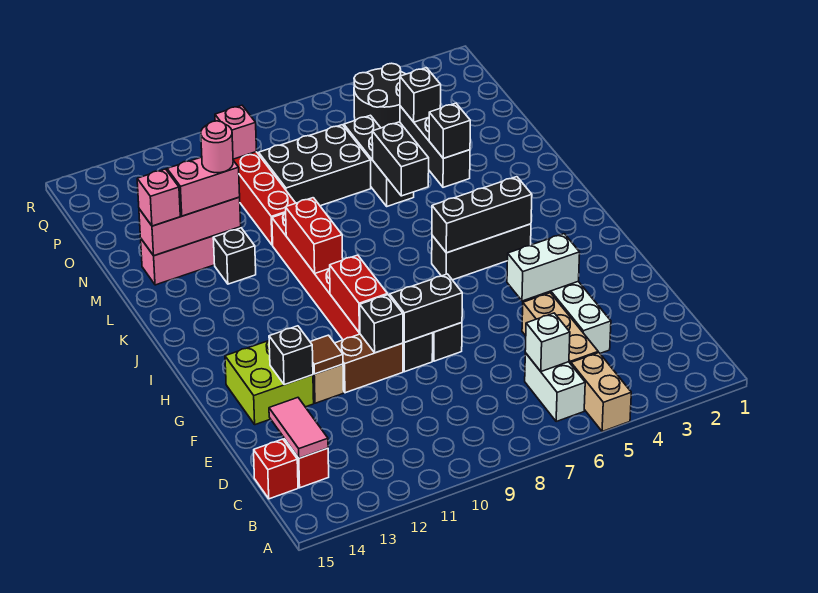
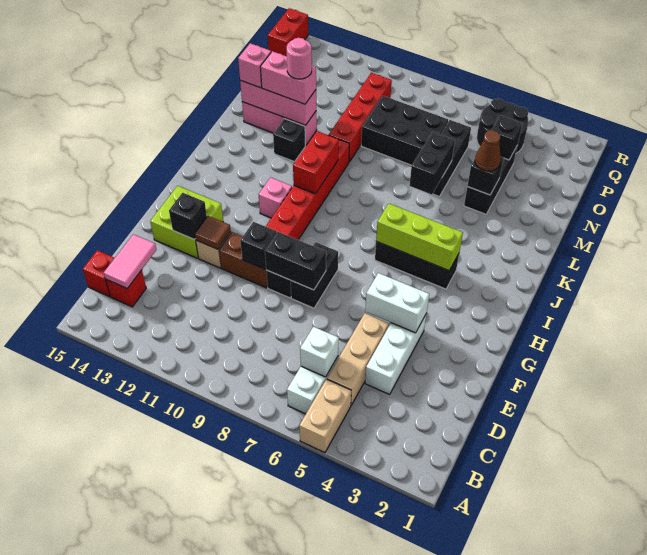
red brick G10:H10 level 2 -> red brick Q15:R15 level 1
black brick I4:I6 level 2 -> lime brick I4:I6 level 2
none -> brown cone M4 level 3
pink brick P10 level 2 -> pink brick I11 level 1

